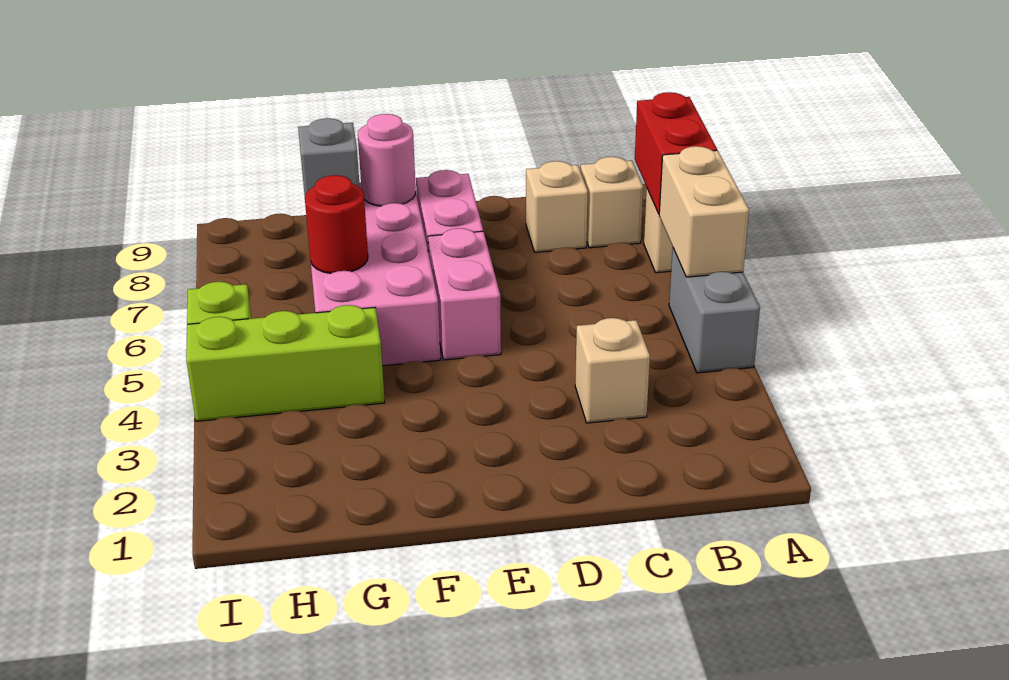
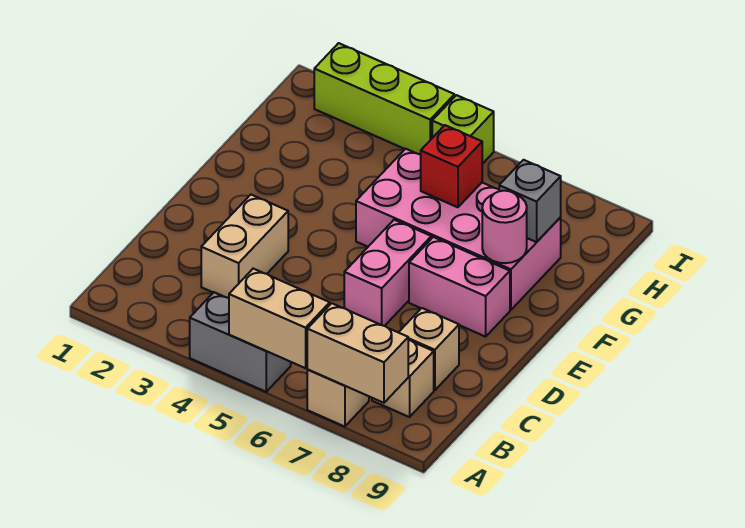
red brick A7:A8 level 2 -> tan brick A7:A8 level 2
tan brick C3 level 1 -> tan brick C3:D3 level 1
pink brick E5:E6 level 1 -> pink brick D6:E6 level 1
lime brick G4:I4 level 1 -> lime brick I2:I4 level 1
red round brick G6 level 2 -> red brick G6 level 2

